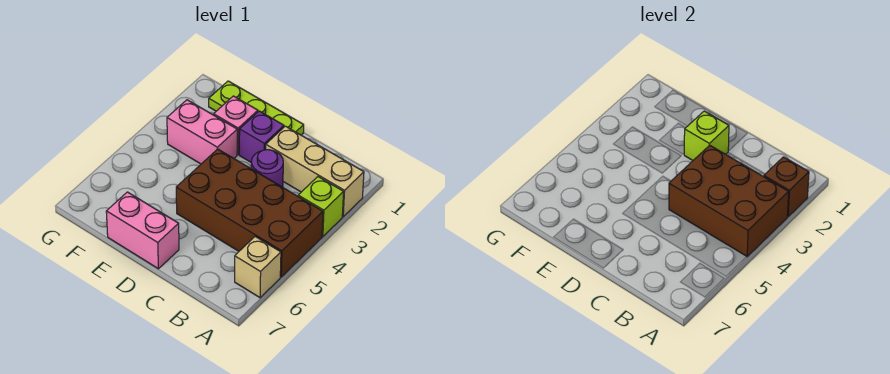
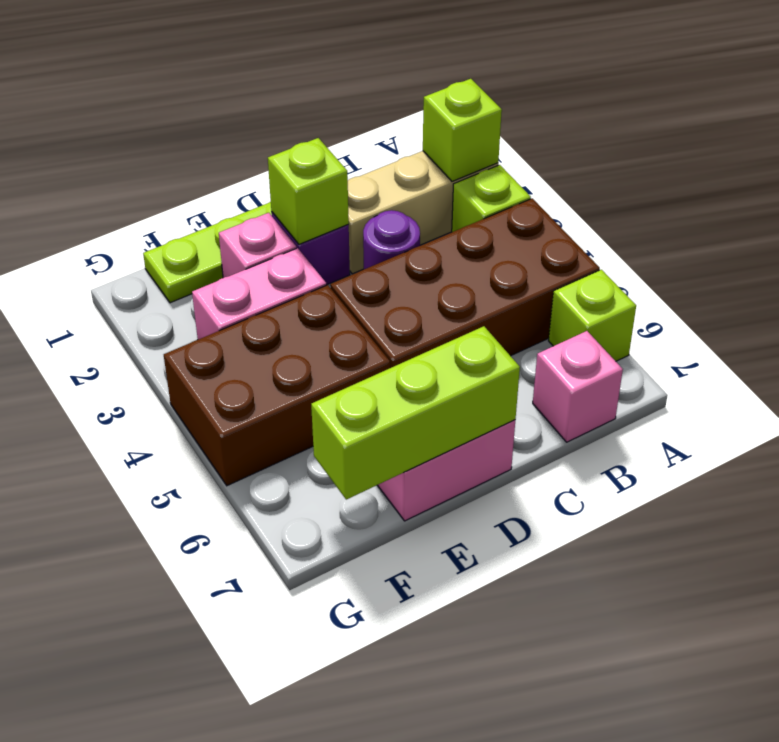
brown brick A2 level 2 -> lime brick A2 level 2
brown brick A3:C4 level 2 -> brown brick E4:G5 level 1
tan brick A6 level 1 -> lime brick A6 level 1
none -> pink brick B7 level 1
none -> lime brick D7:F7 level 2

